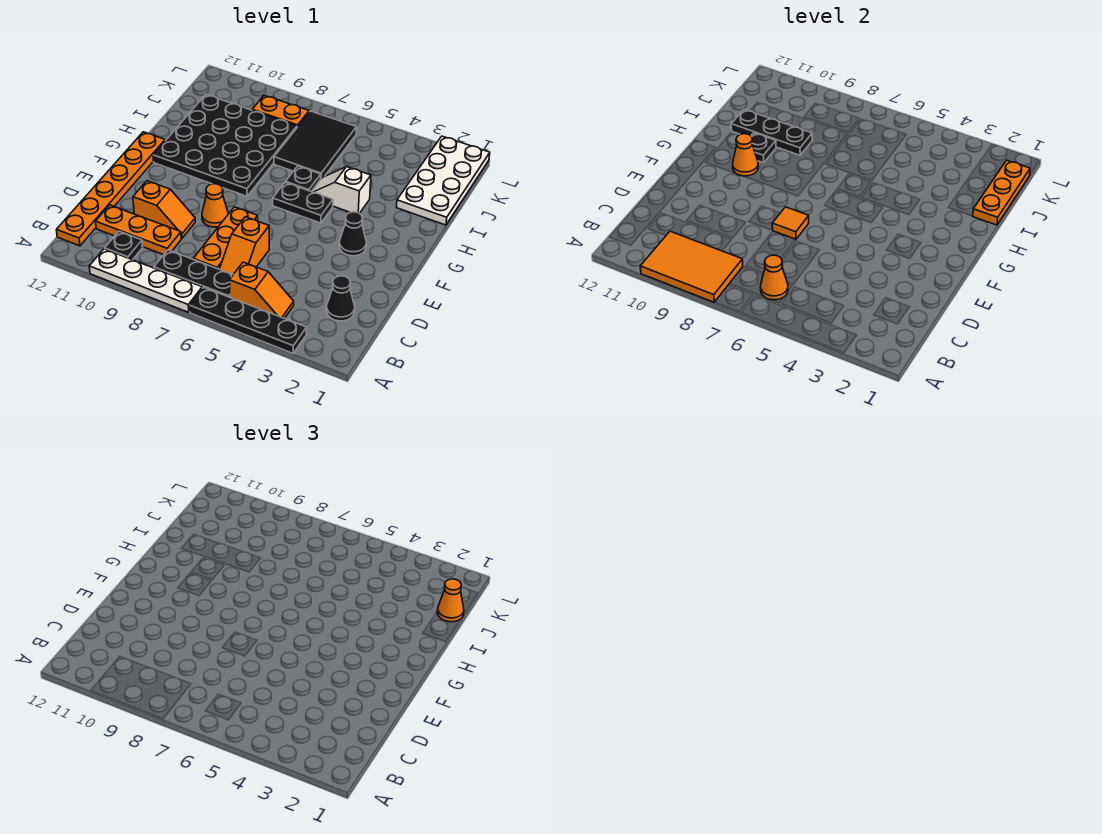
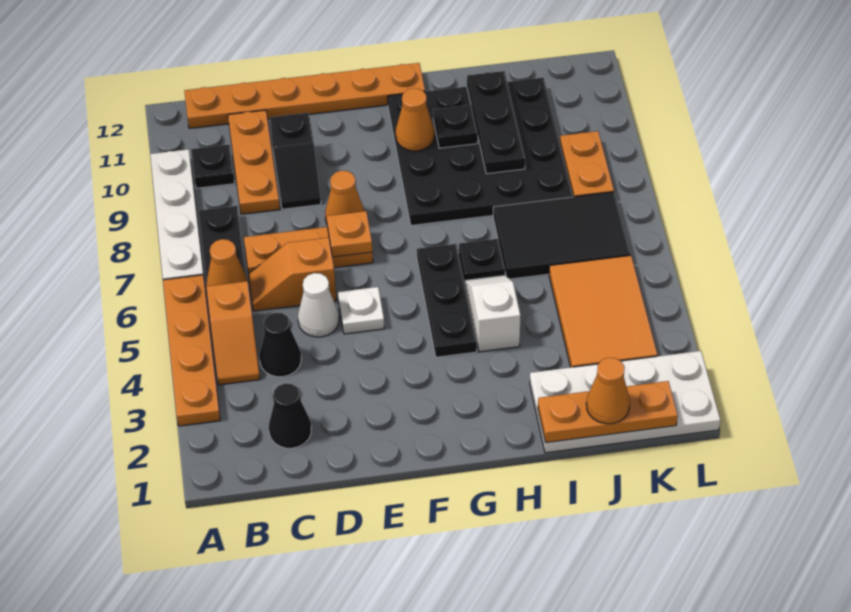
black plate A3:A6 level 1 -> orange plate A3:A6 level 1
orange tile A8:B10 level 2 -> orange tile J3:K5 level 1
none -> white cone D5 level 1
orange slope D9:D10 level 1 top 10 -> black slope D9:D10 level 1 top 10
none -> white plate E5 level 1
orange tile E7 level 2 -> orange plate E7 level 2
black cone F3 level 1 -> black cone C4 level 1
black plate G5:G6 level 1 -> black plate G4:G6 level 1

